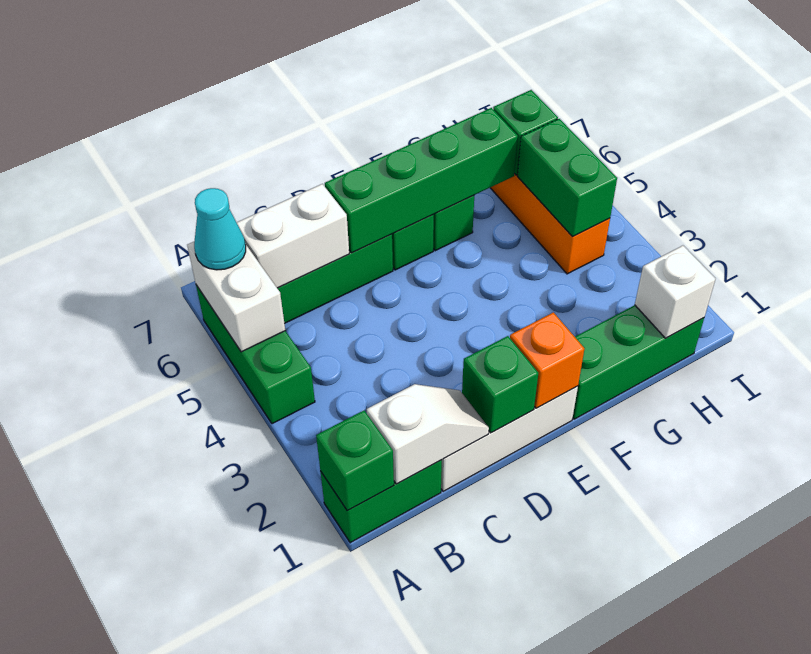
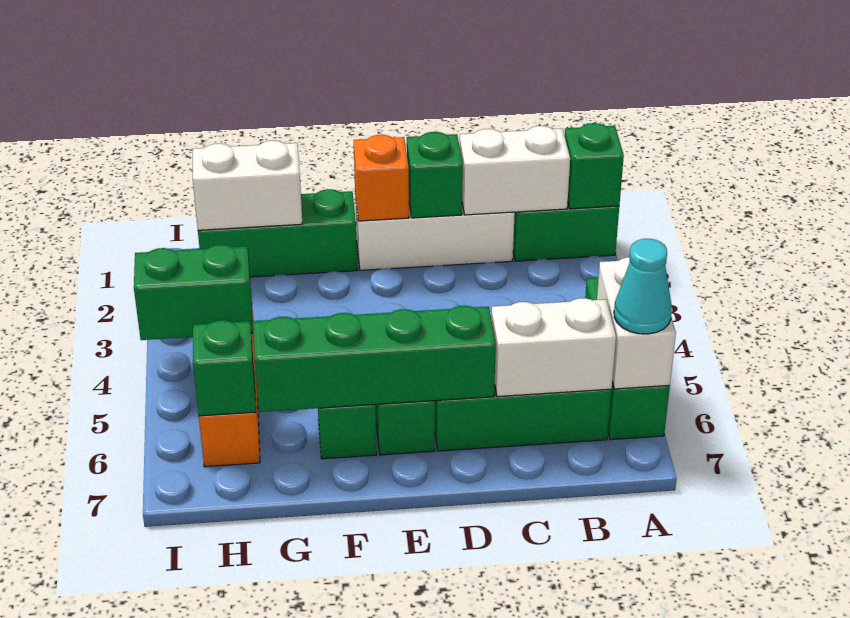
white slope B1:C1 level 2 top B -> white brick B1:C1 level 2
white brick H1 level 2 -> white brick G1:H1 level 2
green brick H4:H5 level 2 -> green brick H4:I4 level 2

